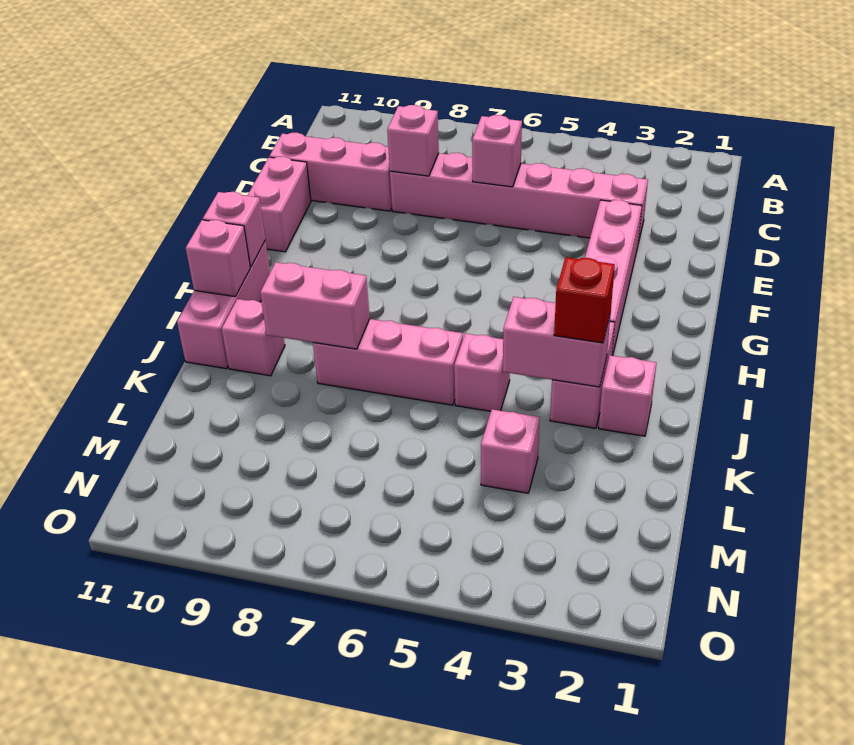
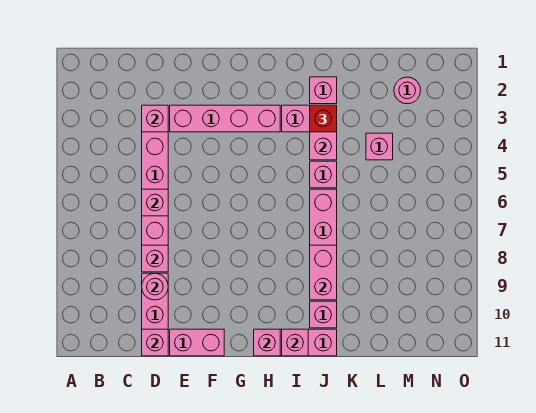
none -> pink brick D3 level 2
none -> pink round brick D9 level 2
none -> pink brick D11 level 2
none -> pink round brick M2 level 1

